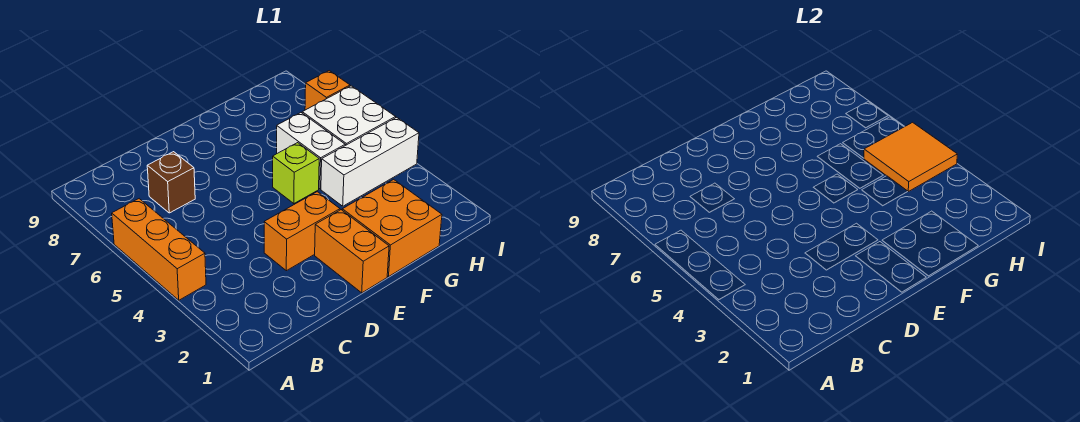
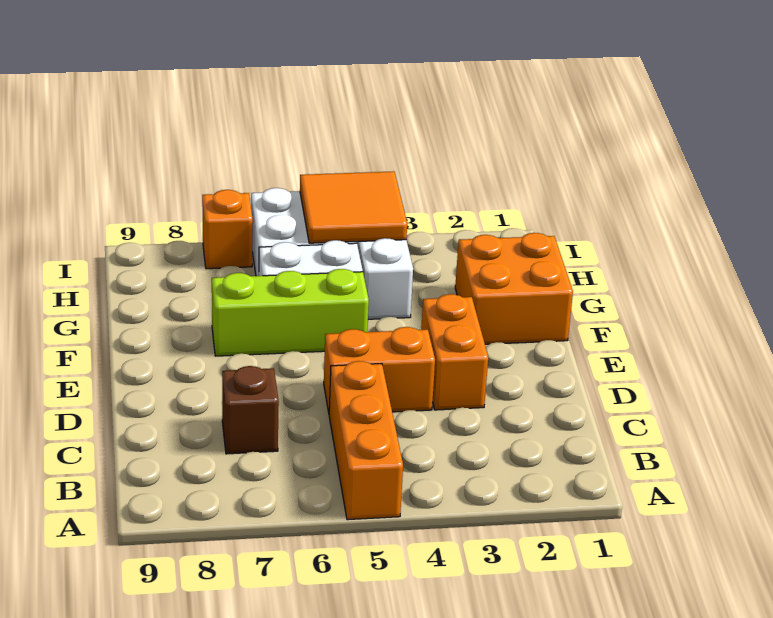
orange brick A4:A6 level 1 -> orange brick A5:C5 level 1
orange brick E1:E2 level 1 -> orange brick D4:D5 level 1
lime brick F5 level 1 -> lime brick F5:F7 level 1

